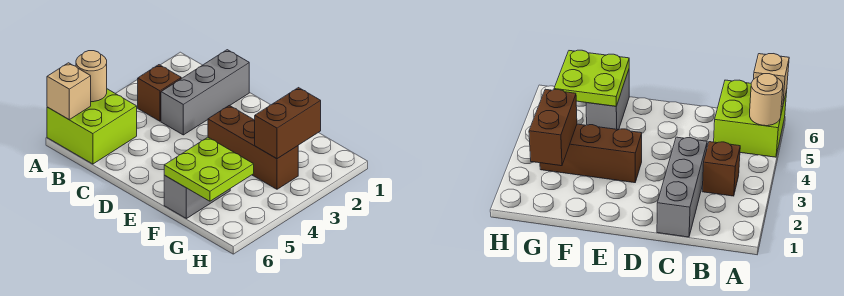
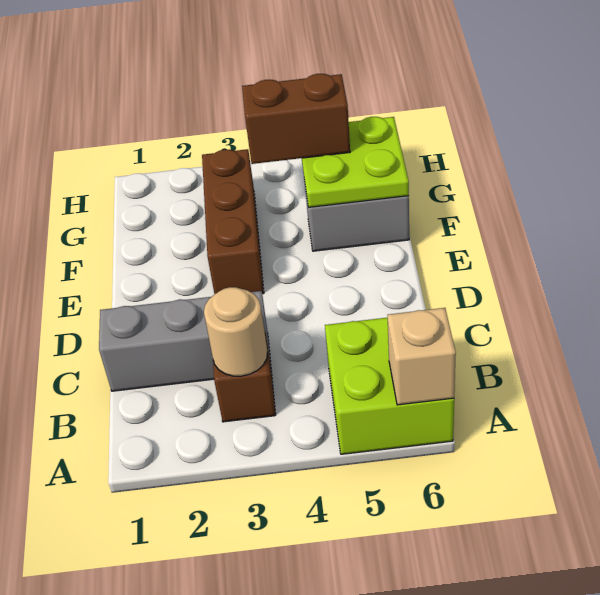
tan round brick A5 level 2 -> tan round brick B3 level 2
brown brick G2:G3 level 2 -> brown brick G4:G5 level 3

